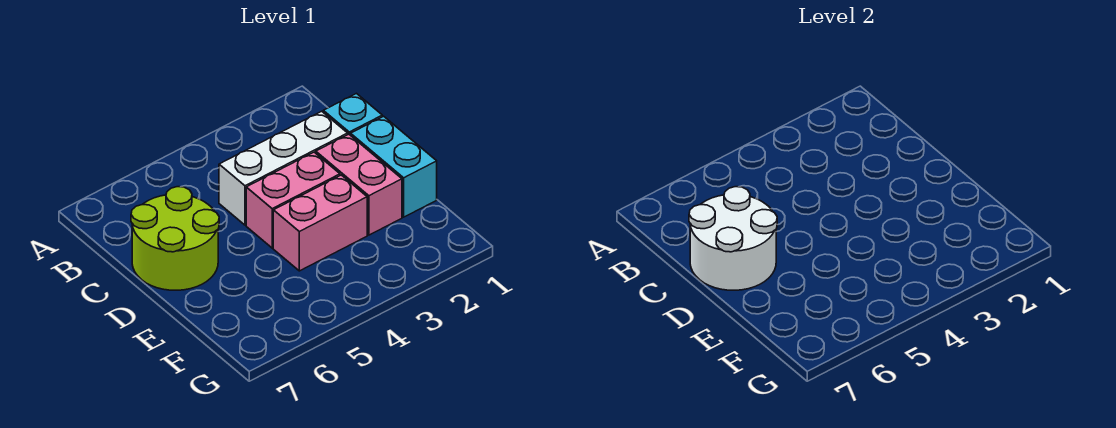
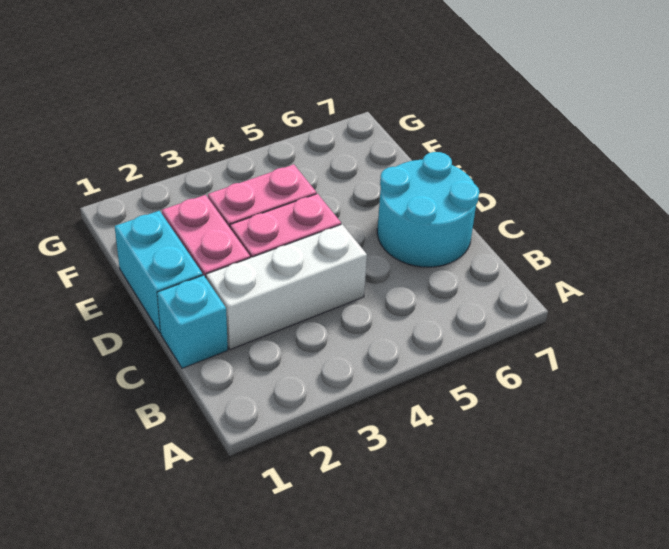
lime round brick C6:D7 level 1 -> cyan round brick C6:D7 level 1
white round brick C6:D7 level 2 -> none

